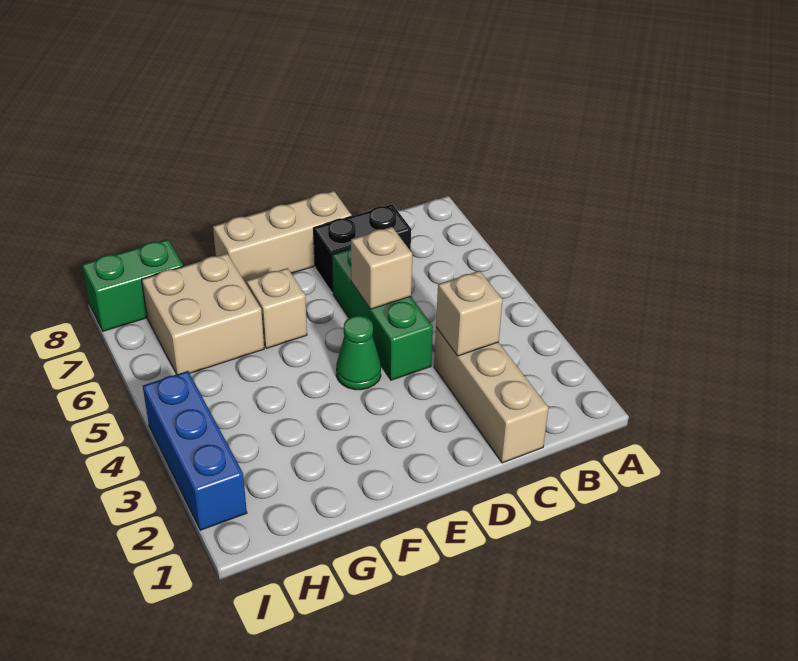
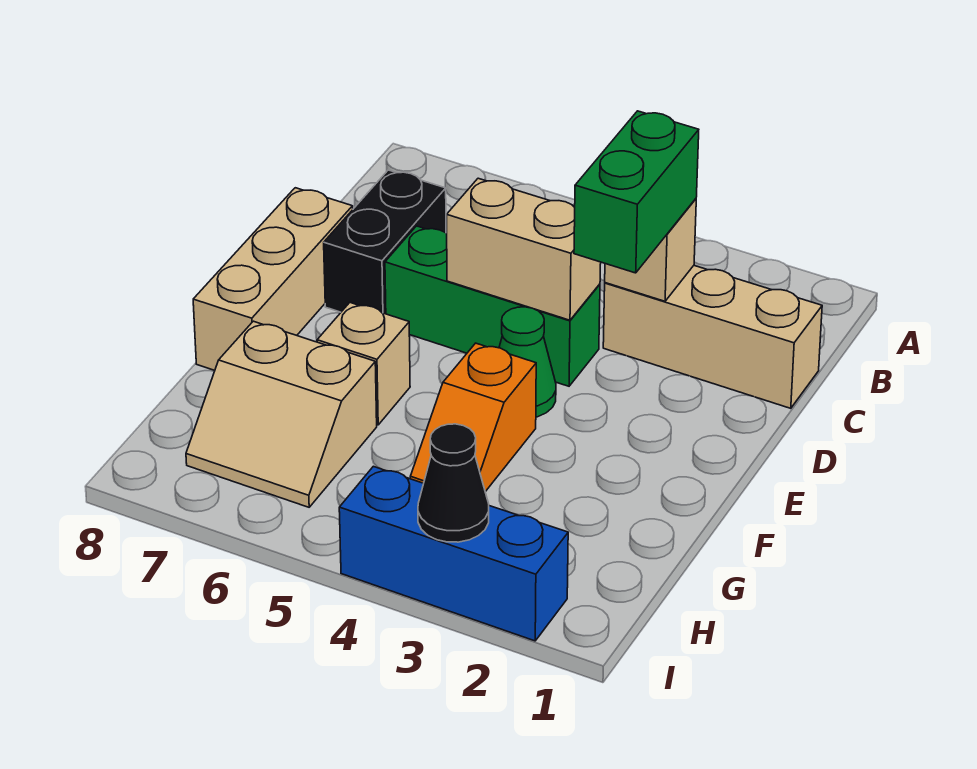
tan brick D5 level 2 -> tan brick D4:D5 level 2
none -> orange slope F4:G4 level 1 top F
tan brick G6:H7 level 1 -> tan slope G6:H7 level 1 top G
green brick H8:I8 level 1 -> green brick C3:D3 level 3
none -> black cone I3 level 2

